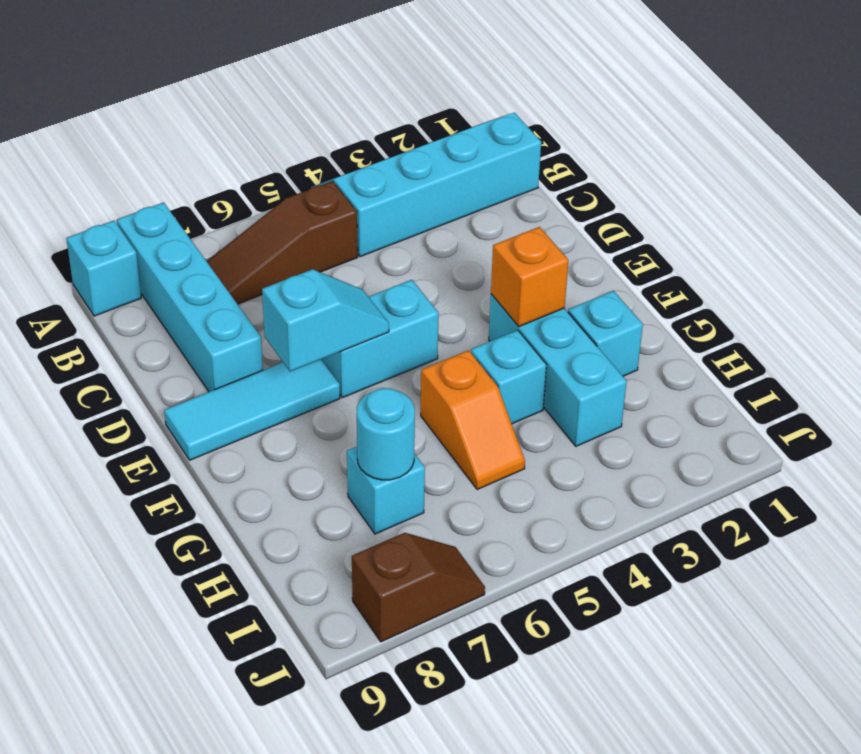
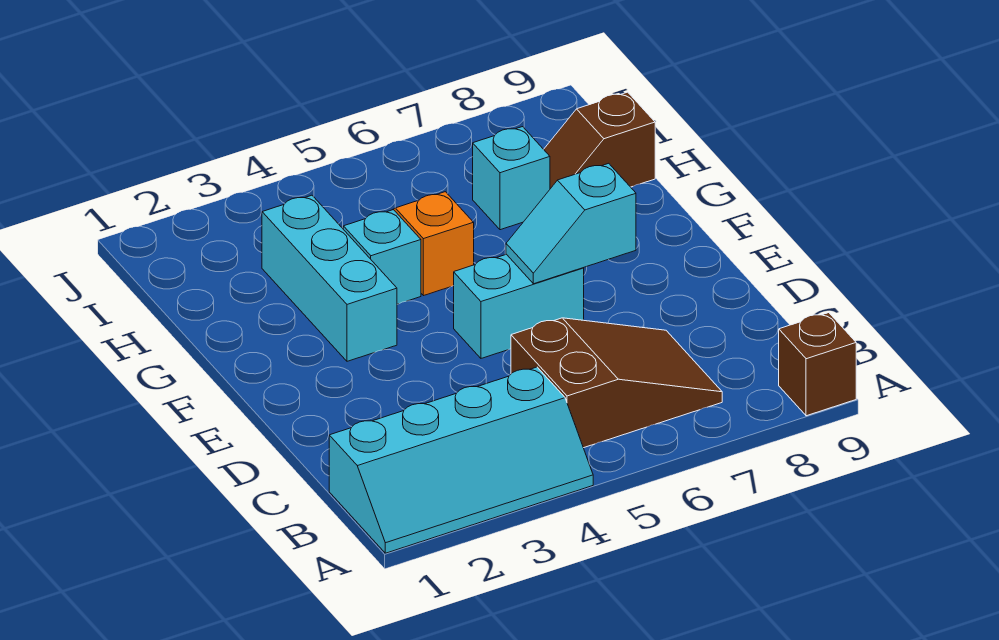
cyan brick A8:D8 level 1 -> none
cyan brick A9 level 1 -> brown brick A9 level 1
brown slope B5:B7 level 1 top 5 -> brown slope B5:C7 level 1 top 5
cyan tile E7:E9 level 1 -> none
orange brick F3 level 2 -> none
cyan brick G2 level 1 -> none
cyan round brick H7 level 2 -> none
brown slope J7:J8 level 1 top 8 -> brown slope H8:H9 level 1 top 9

